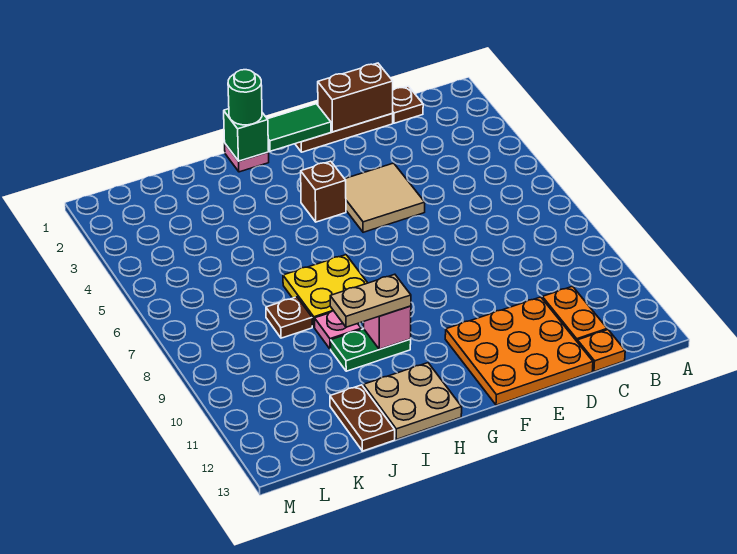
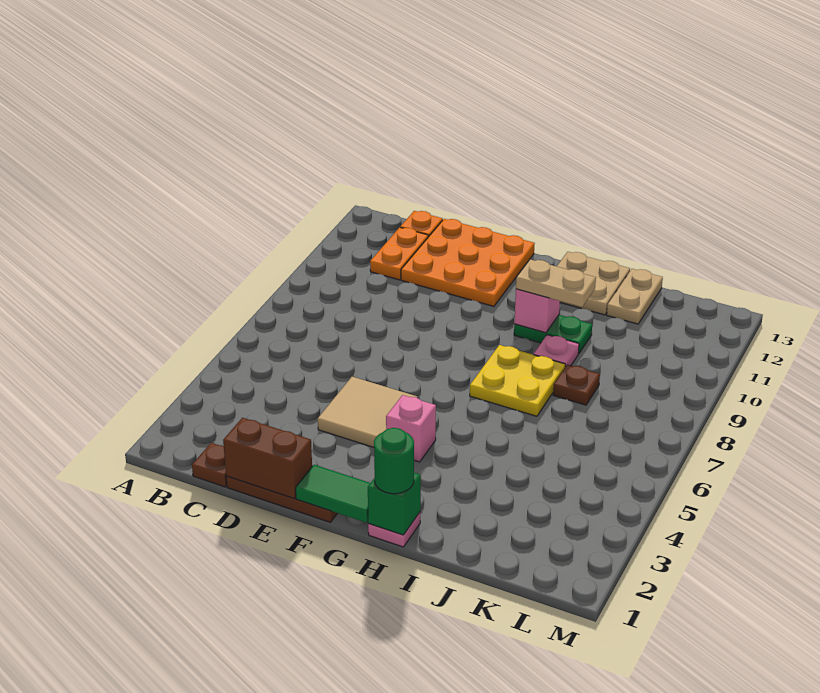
brown brick G4 level 1 -> pink brick G4 level 1
brown plate J12:J13 level 1 -> tan plate J12:J13 level 1

